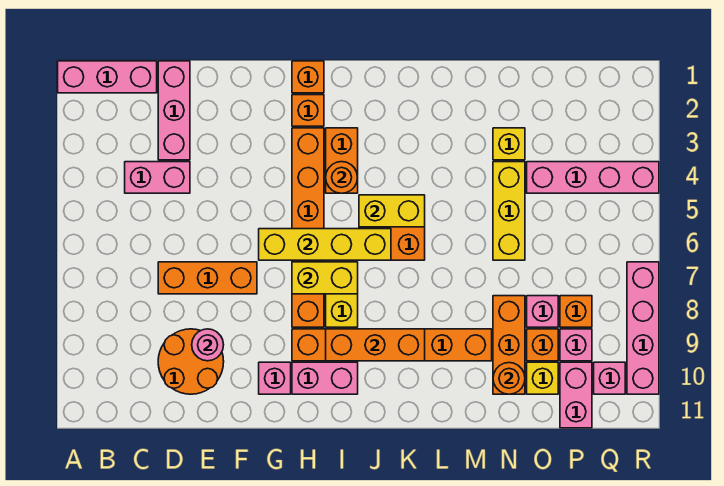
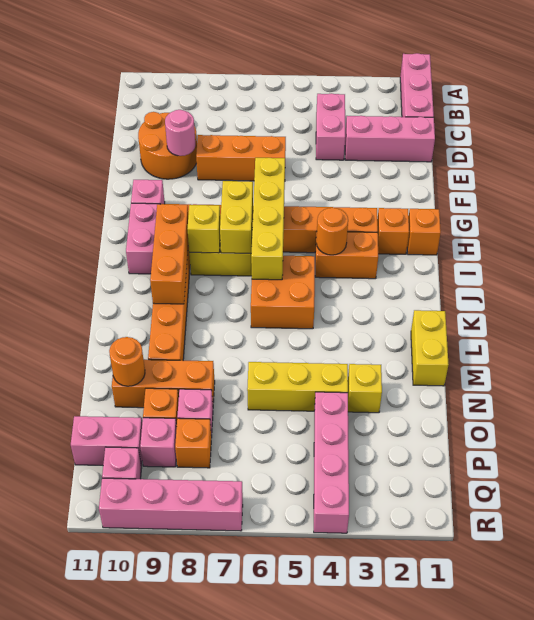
orange brick D7:F7 level 1 -> orange brick E6:E8 level 1
yellow brick J5:K5 level 2 -> yellow brick L1:M1 level 1
yellow brick O10 level 1 -> yellow brick I8 level 2

